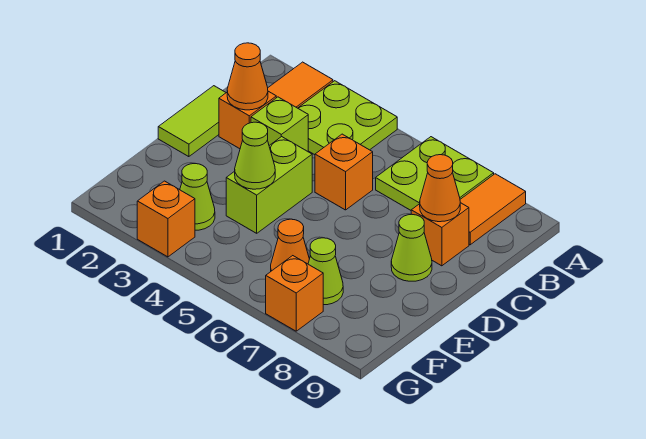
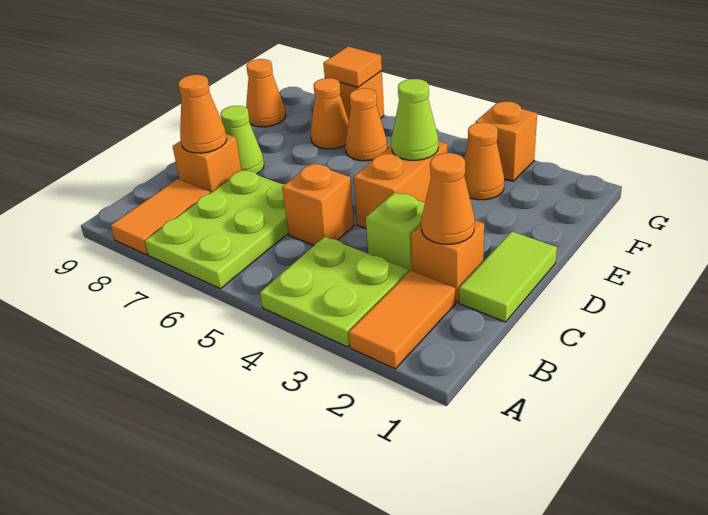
lime plate A6:B7 level 1 -> lime plate A6:C7 level 1
lime brick D4:E4 level 1 -> orange brick D4:E4 level 1
lime cone F3 level 1 -> orange cone F3 level 1
lime cone F7 level 1 -> orange cone F7 level 1
none -> orange cone F9 level 1
none -> orange tile G7 level 2

